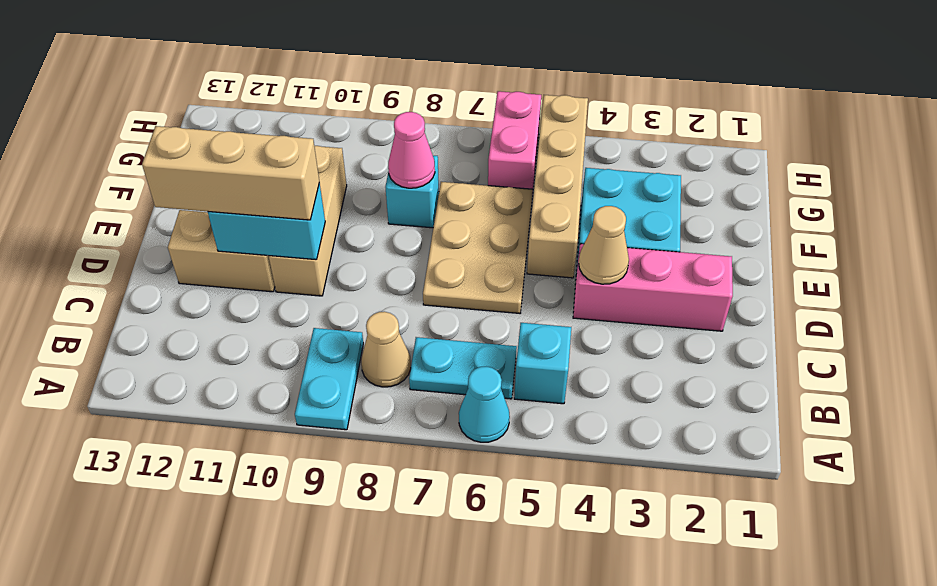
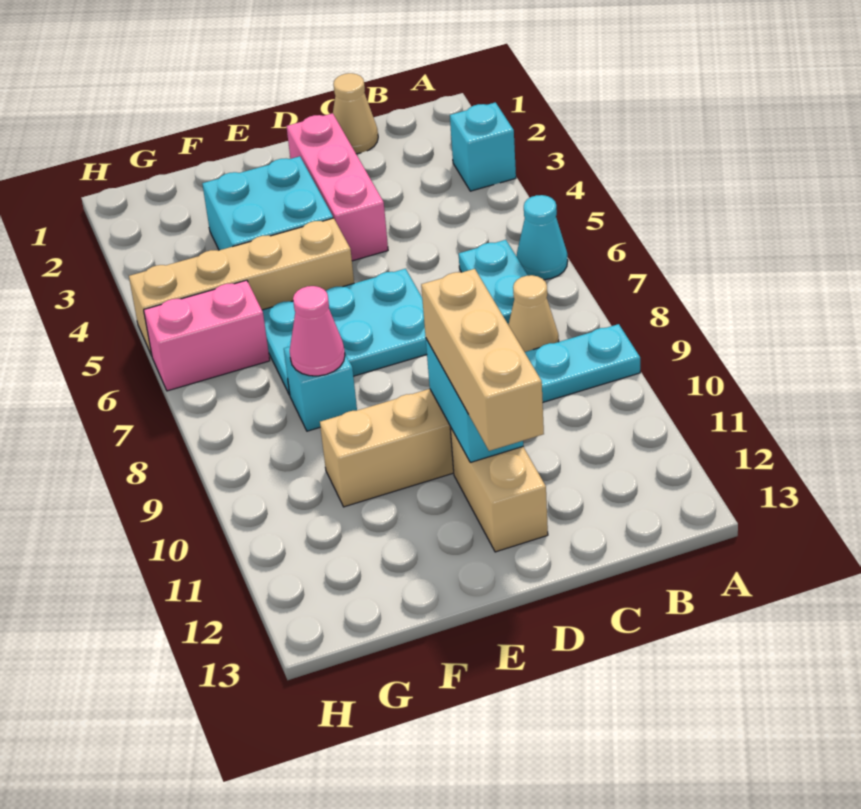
cyan brick B5 level 1 -> cyan brick A3 level 1
tan cone D4 level 2 -> tan cone C1 level 1
tan plate D6:F7 level 1 -> cyan plate D6:F7 level 1

